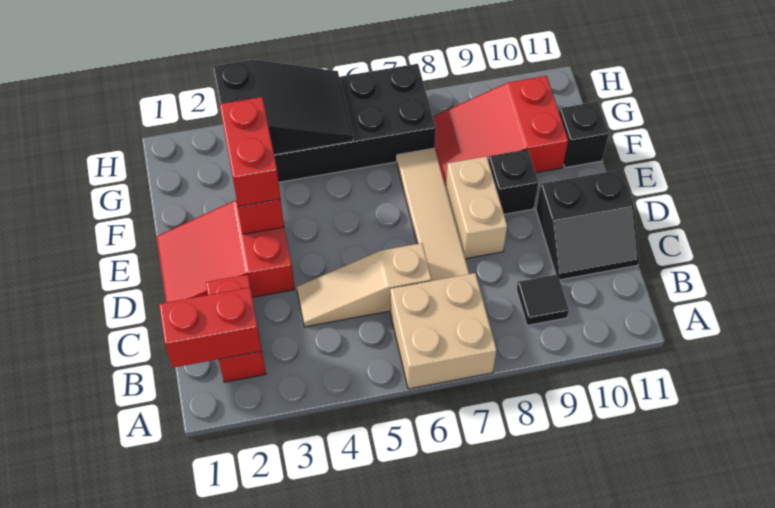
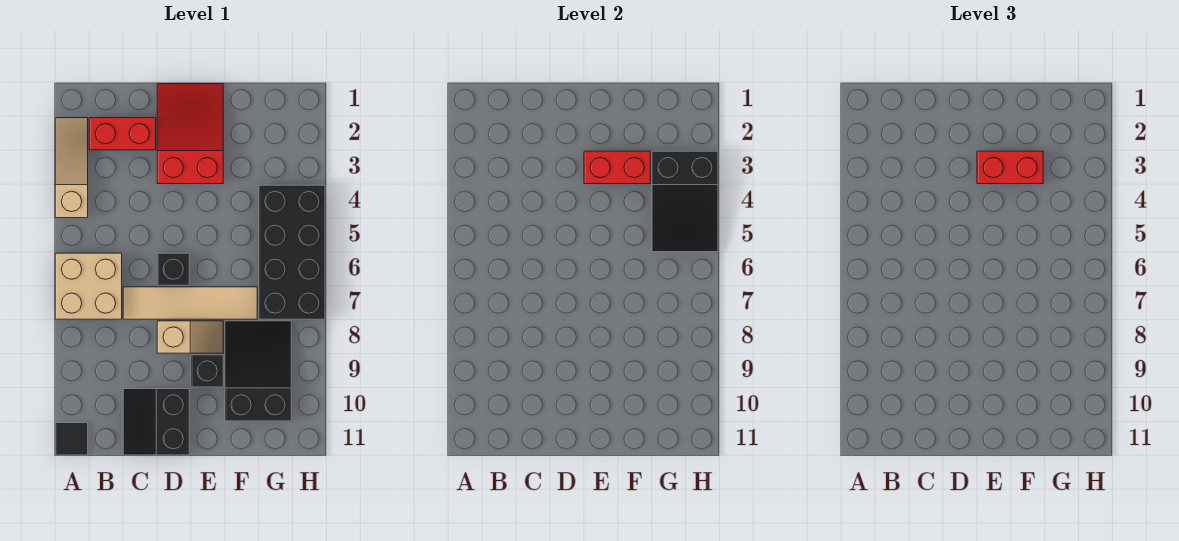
red brick B1:B2 level 2 -> none
black tile B9 level 1 -> black tile A11 level 1
tan slope C4:C6 level 1 top 6 -> tan slope A2:A4 level 1 top 4
tan brick D8:E8 level 1 -> tan slope D8:E8 level 1 top D
red slope F8:G10 level 1 top 10 -> black slope F8:G10 level 1 top 10
black brick F11 level 1 -> black brick D6 level 1

